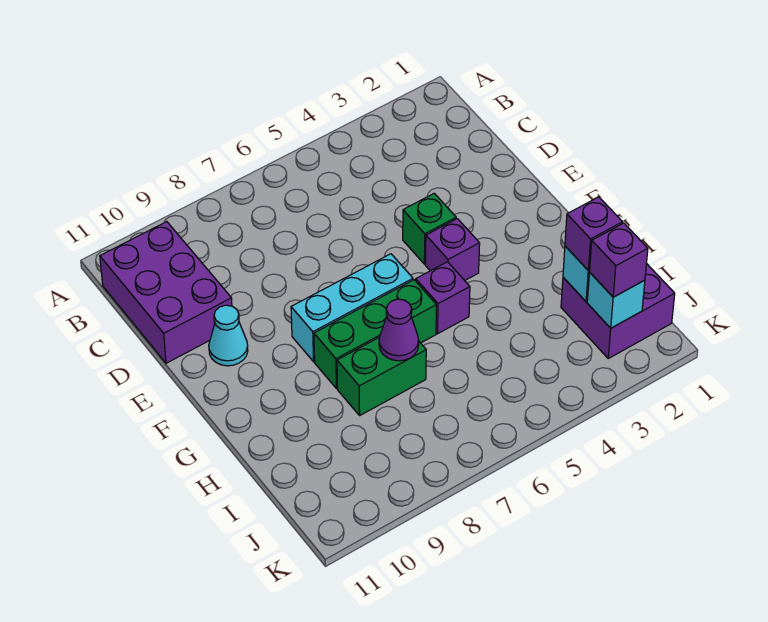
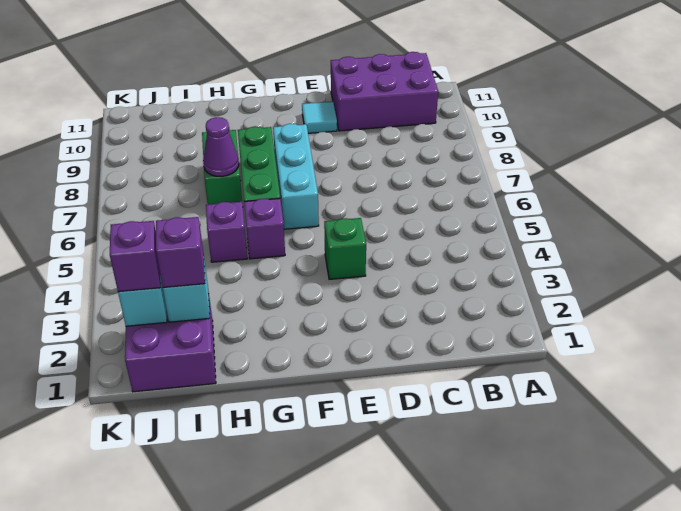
cyan cone E10 level 1 -> cyan tile E10 level 1
purple brick F4 level 1 -> purple brick H5 level 1

